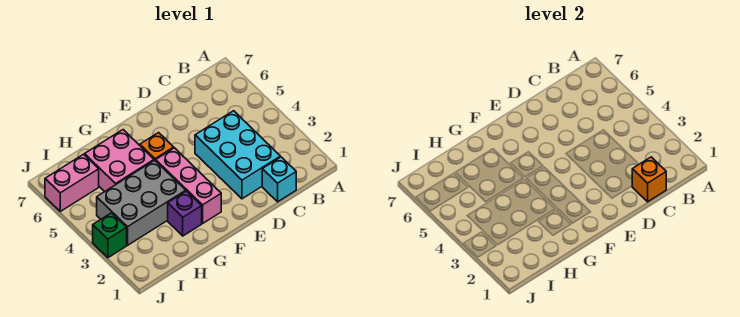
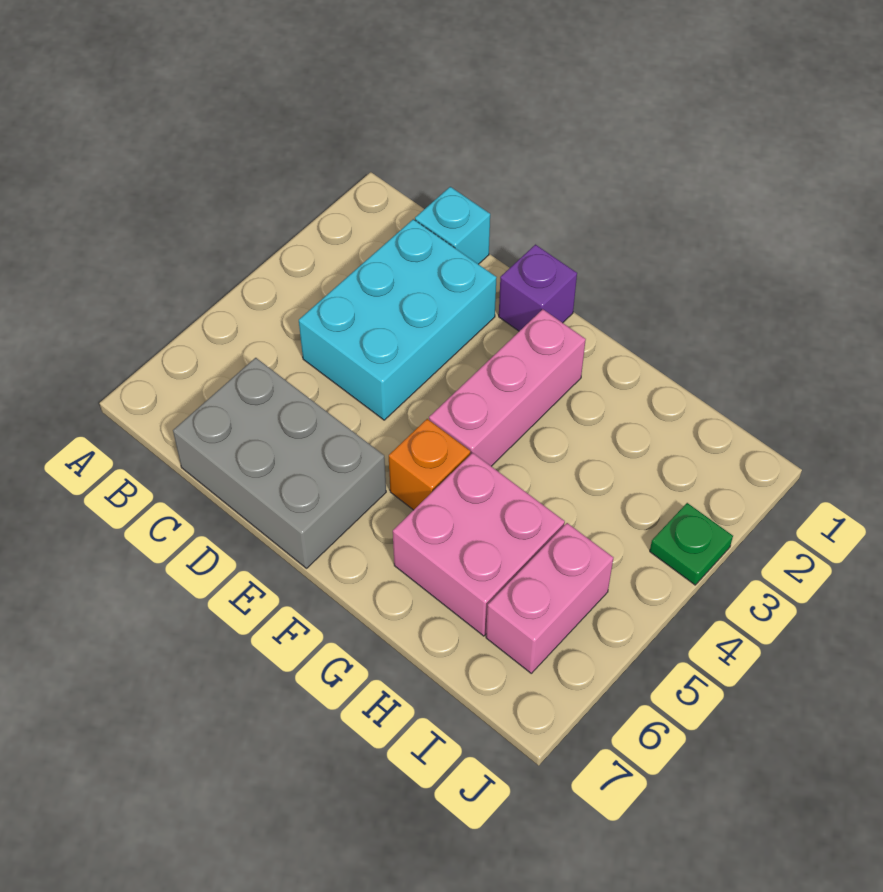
orange brick C1 level 2 -> none
purple brick G2 level 1 -> purple brick E1 level 1
grey brick G3:I4 level 1 -> grey brick C6:E7 level 1
pink brick I6:J6 level 1 -> pink brick I5:I6 level 1
green brick J3 level 1 -> green plate J3 level 1

